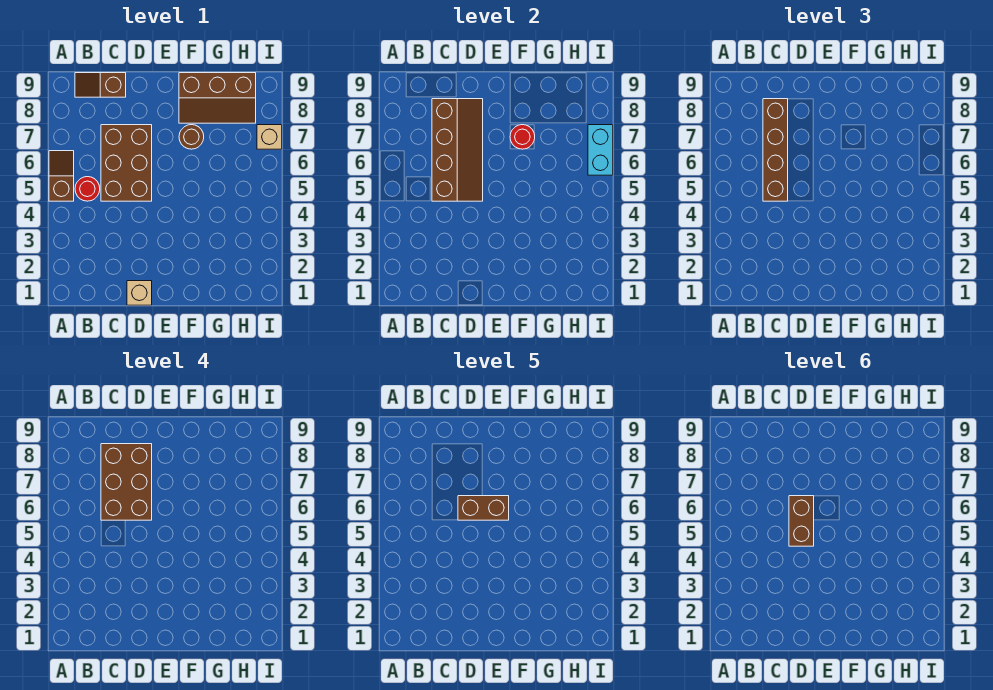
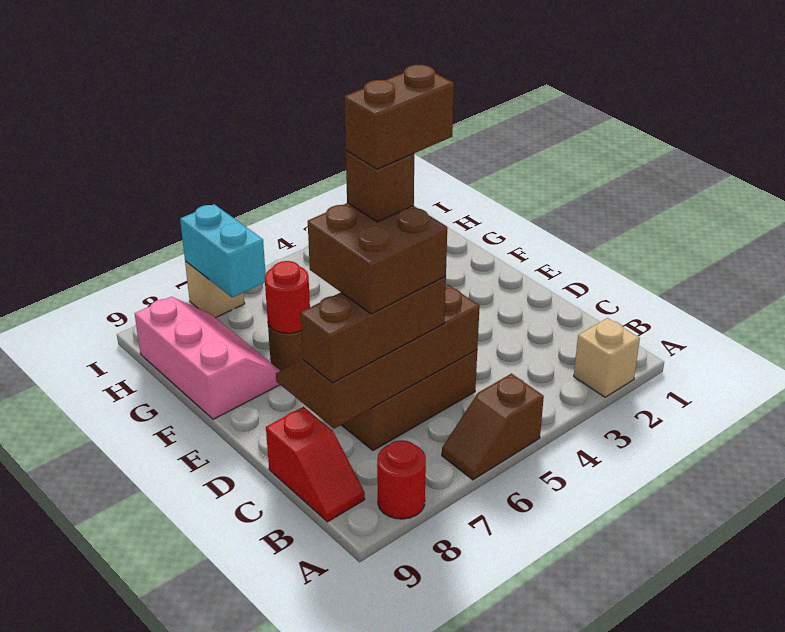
red round brick B5 level 1 -> red round brick A8 level 1
brown slope B9:C9 level 1 top C -> red slope B9:C9 level 1 top C
brown brick C5:C8 level 3 -> brown brick C6:C8 level 3
brown brick C6:D8 level 4 -> brown brick C6:D7 level 4
tan brick D1 level 1 -> tan brick A2 level 1
brown brick D6:E6 level 5 -> brown brick D6 level 5
brown slope F8:H9 level 1 top 9 -> pink slope F8:H9 level 1 top 9
cyan brick I6:I7 level 2 -> cyan brick H7:I7 level 2

